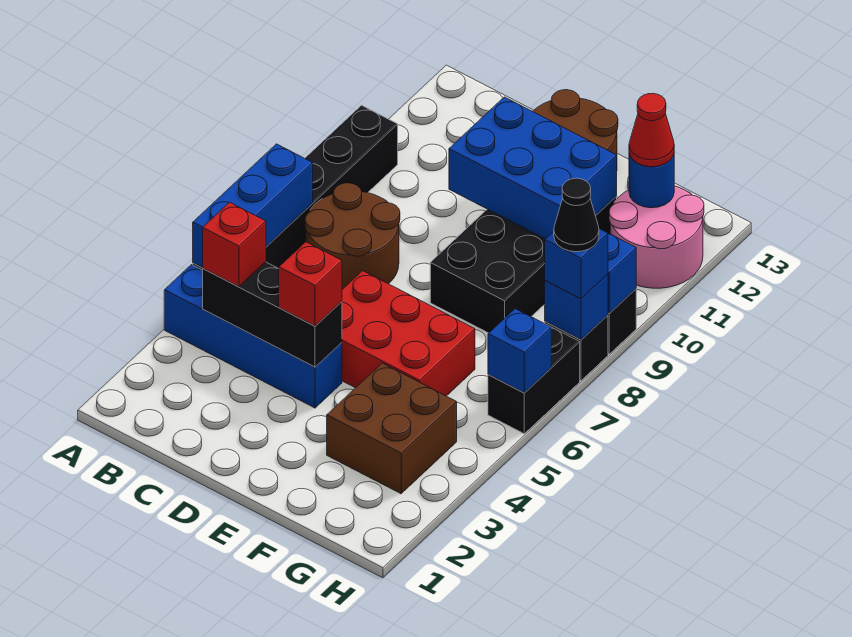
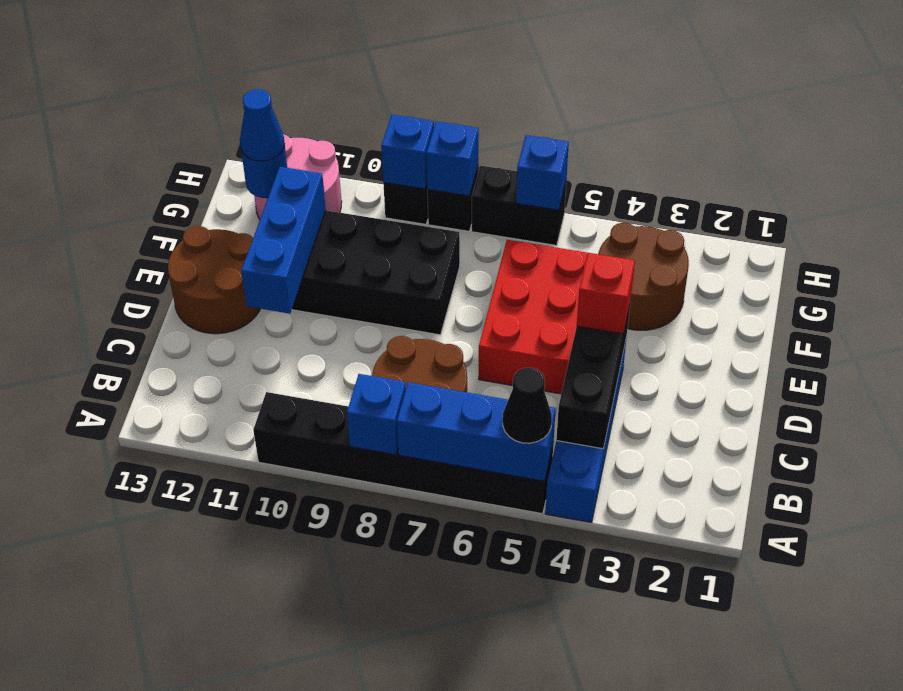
red brick B4 level 3 -> none
blue brick D10:F11 level 2 -> blue brick D11:F11 level 2
brown brick F3:G4 level 1 -> brown round brick F3:G4 level 1
red cone G12 level 3 -> blue cone G12 level 3
blue brick H8 level 3 -> blue brick A8 level 2
black cone H8 level 4 -> black cone A5 level 3

